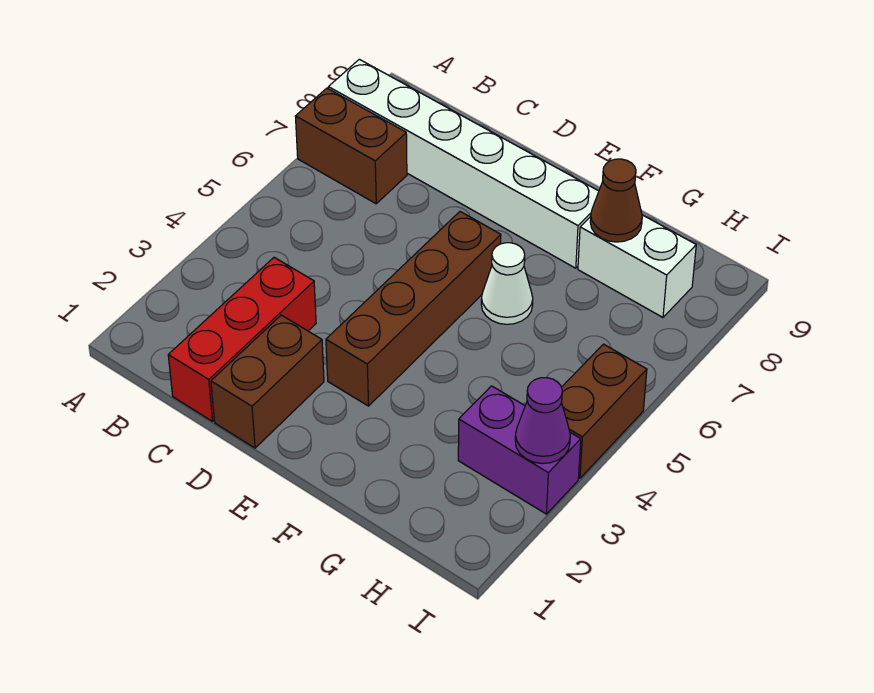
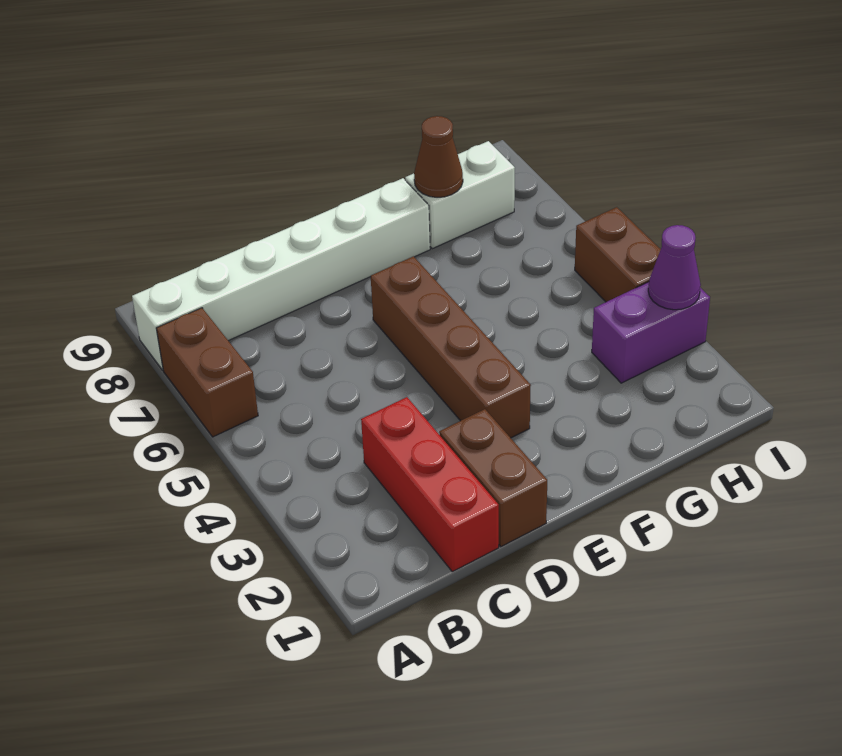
brown brick A7:B7 level 1 -> brown brick A6:A7 level 1
white cone F6 level 1 -> none

